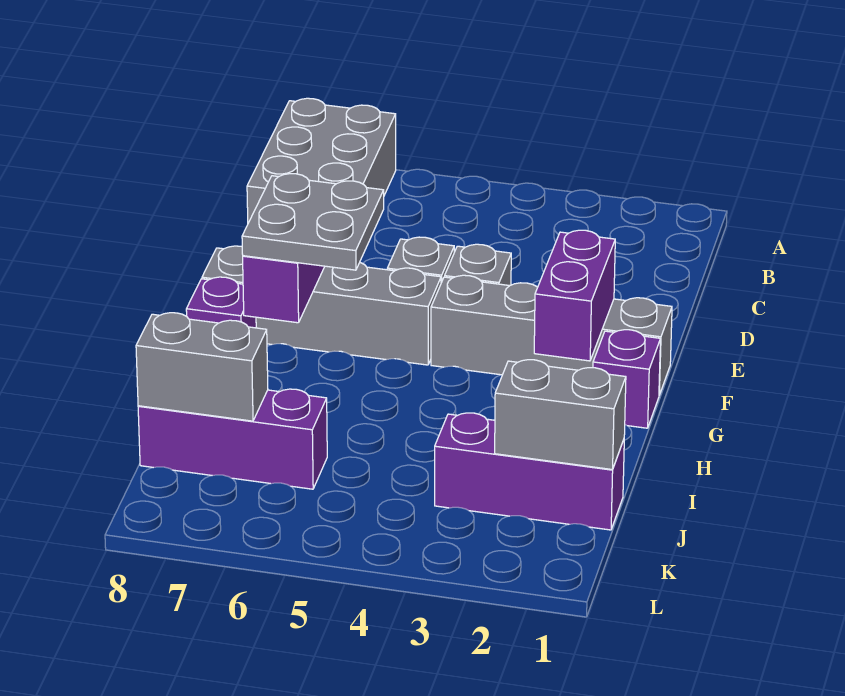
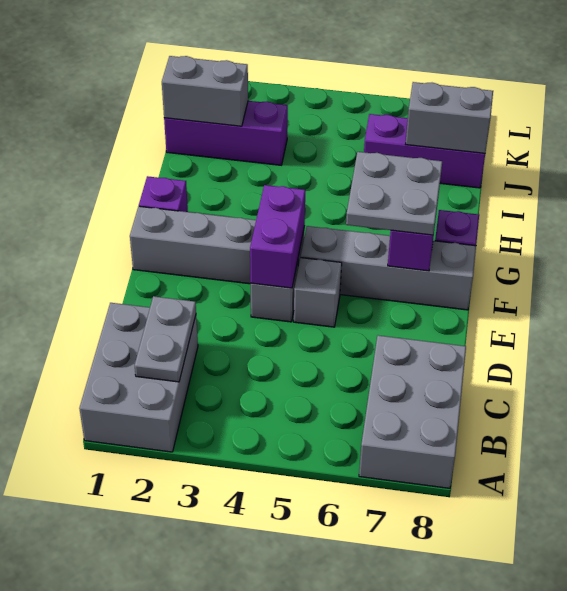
none -> grey brick A1:C2 level 1
none -> grey plate B2:C2 level 2
purple brick F2:G2 level 2 -> purple brick E4:F4 level 2

